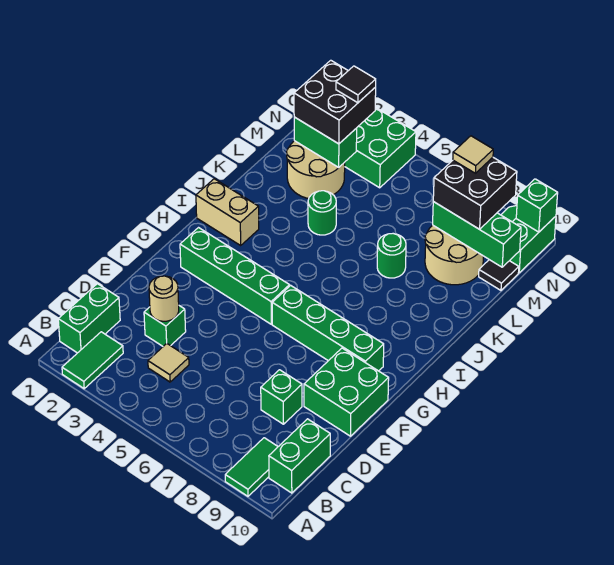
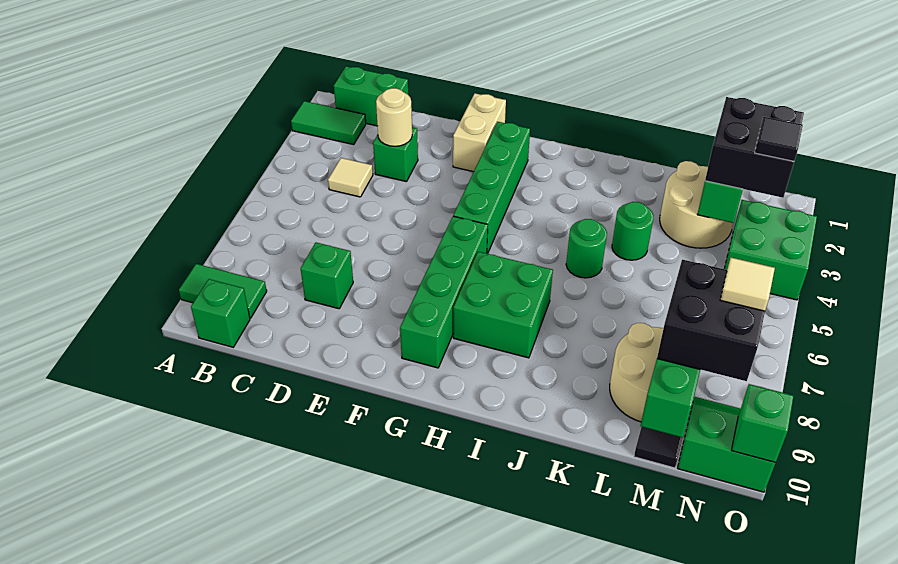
green brick B10:C10 level 1 -> green brick B10 level 1
green brick E9:F10 level 1 -> green brick H7:I8 level 1
tan brick I1:I2 level 1 -> tan brick F1:F2 level 1
green round brick K7 level 1 -> green round brick J5 level 1

